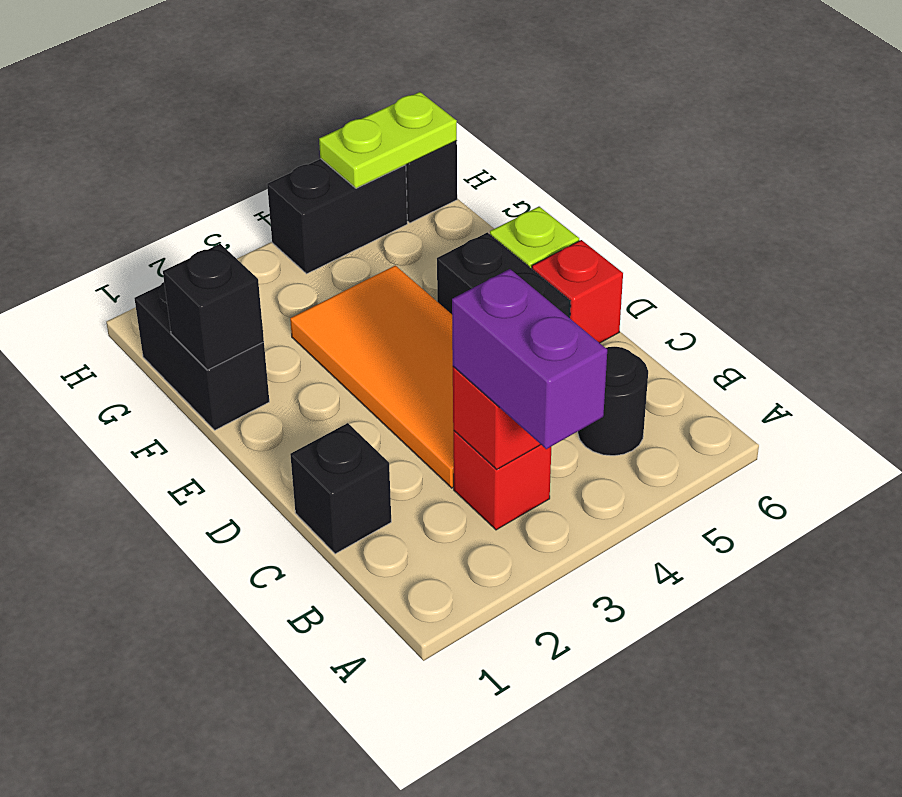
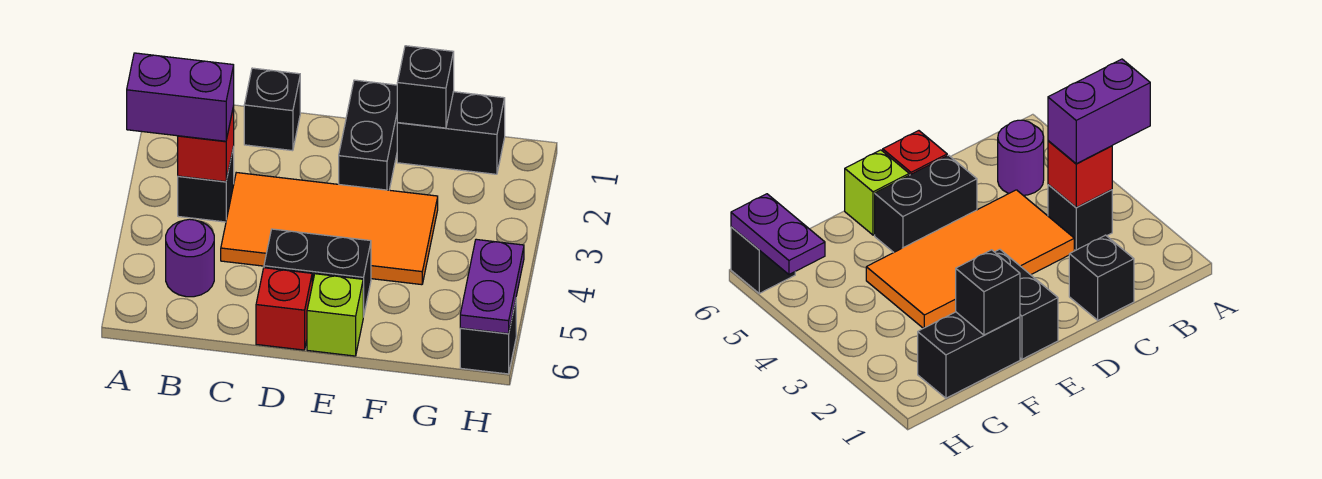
red brick B3 level 1 -> black brick B3 level 1
black round brick B5 level 1 -> purple round brick B5 level 1
black brick H4:H5 level 1 -> black brick E1:E2 level 1
lime plate H5:H6 level 2 -> purple plate H5:H6 level 2

